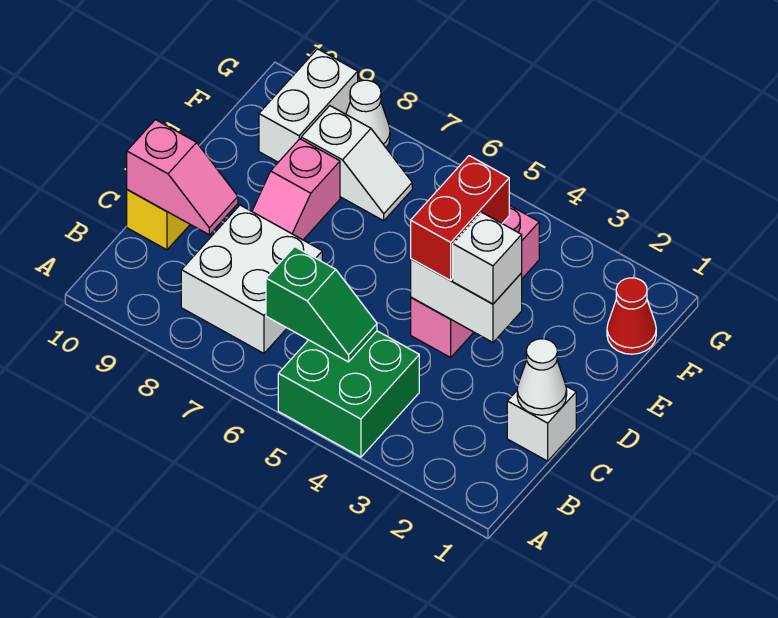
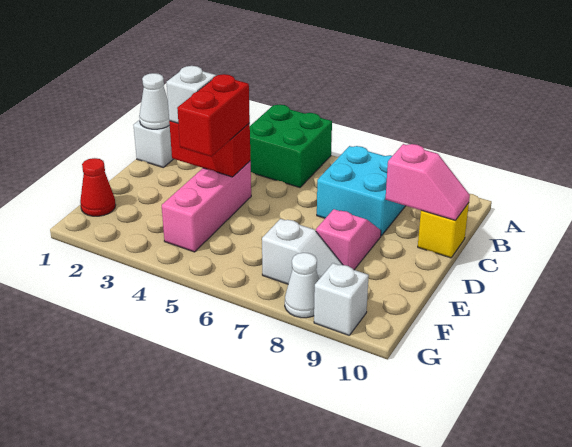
green slope B5:B6 level 2 top 6 -> none
white brick B7:C8 level 1 -> cyan brick B7:C8 level 1
pink slope C9:C10 level 2 top 10 -> pink slope C9:C10 level 2 top 9
white brick D3:D4 level 2 -> red brick D3:D4 level 2
white slope F7:F8 level 1 top 8 -> white slope F7:F8 level 1 top 7
white brick F9:G9 level 1 -> white brick G9 level 1

